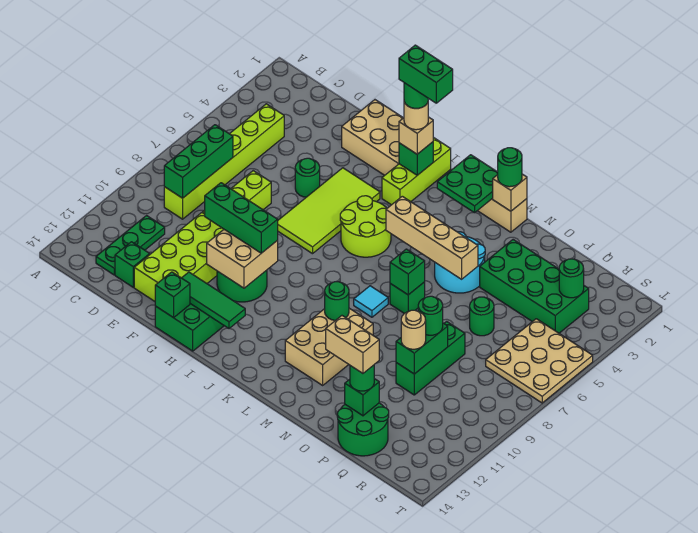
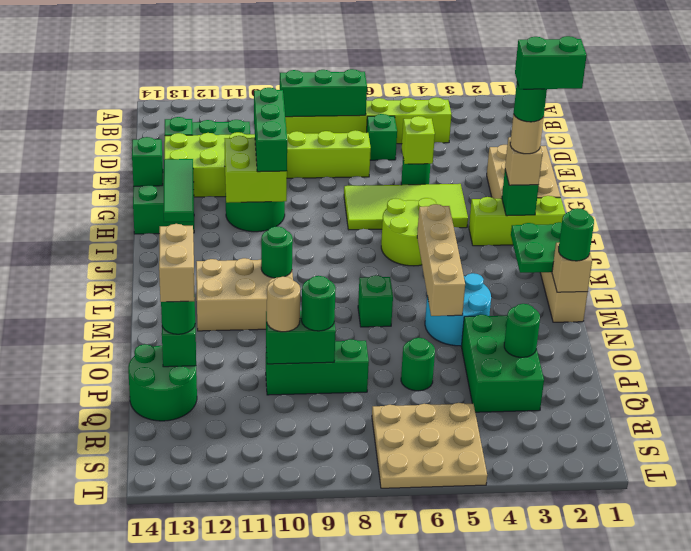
none -> lime brick F5 level 2
tan brick G10:H11 level 2 -> lime brick G10:H11 level 2
green brick I2:J2 level 6 -> green brick I1:I2 level 6
cyan tile L8 level 1 -> none
green brick M7 level 2 -> green brick D6 level 1
green brick O3:R4 level 1 -> green brick O3:Q4 level 1
green round brick R3 level 2 -> green round brick P3 level 2

